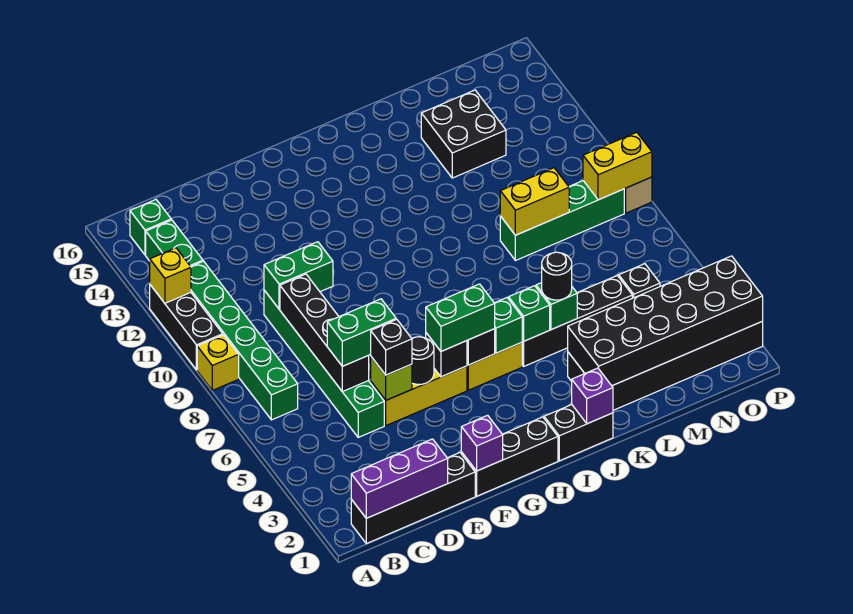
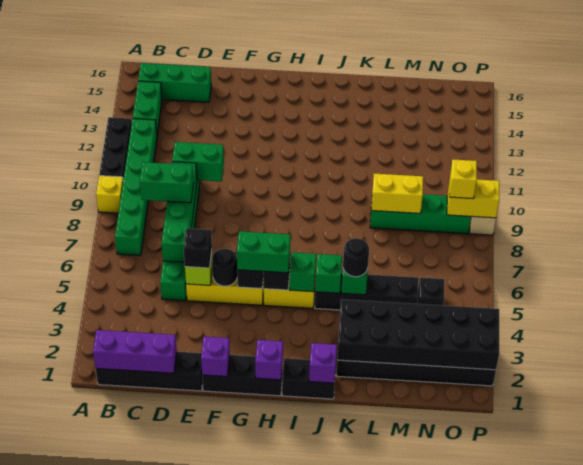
yellow brick A12 level 2 -> yellow brick O9 level 3
green brick B15 level 1 -> green brick B15:D15 level 1
black brick D6:D9 level 2 -> green brick D6:D9 level 2
green brick D6:E6 level 3 -> green brick C8:D8 level 3
none -> purple brick H1 level 2
black brick L13:M14 level 1 -> none

